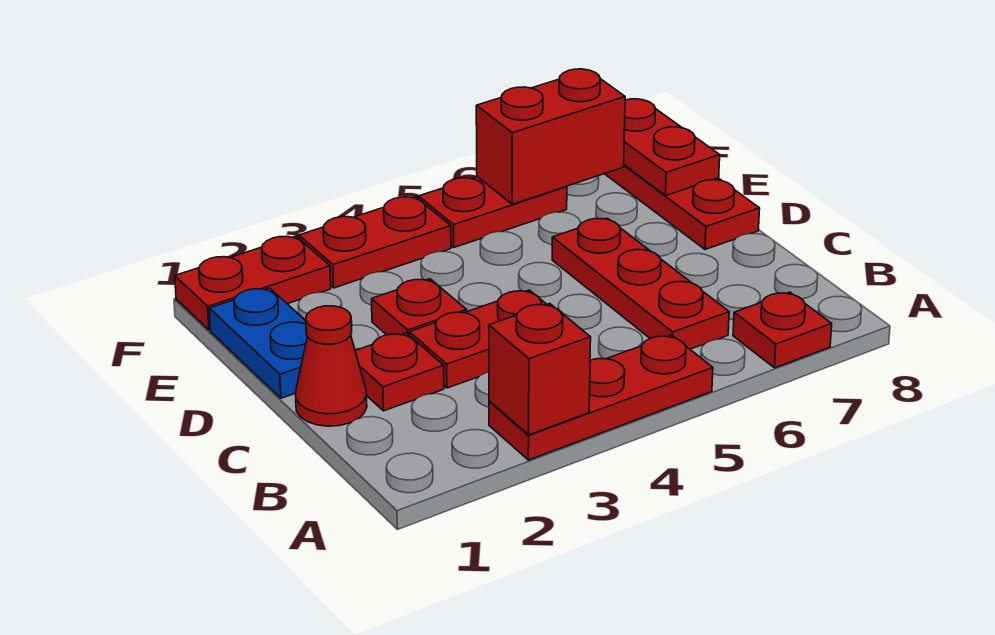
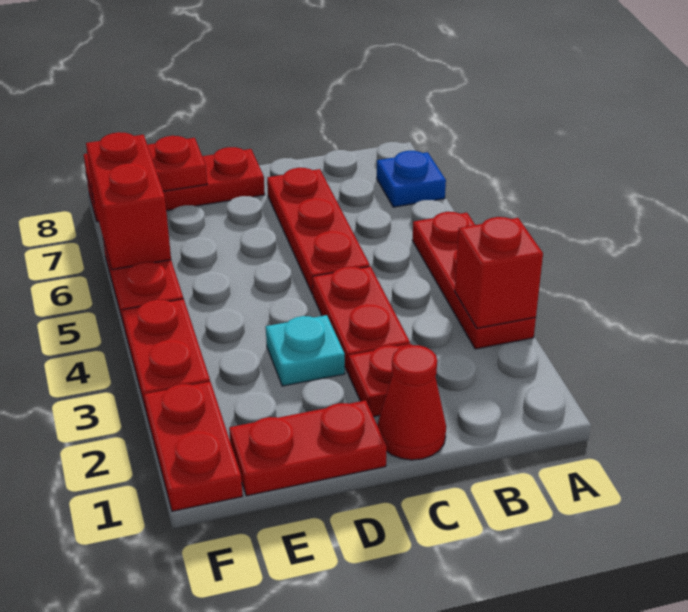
red plate A7 level 1 -> blue plate A7 level 1
red plate B6:D6 level 1 -> red plate C5:C7 level 1
blue plate D1:E1 level 1 -> red plate D1:E1 level 1
red plate D3 level 1 -> cyan plate D3 level 1

